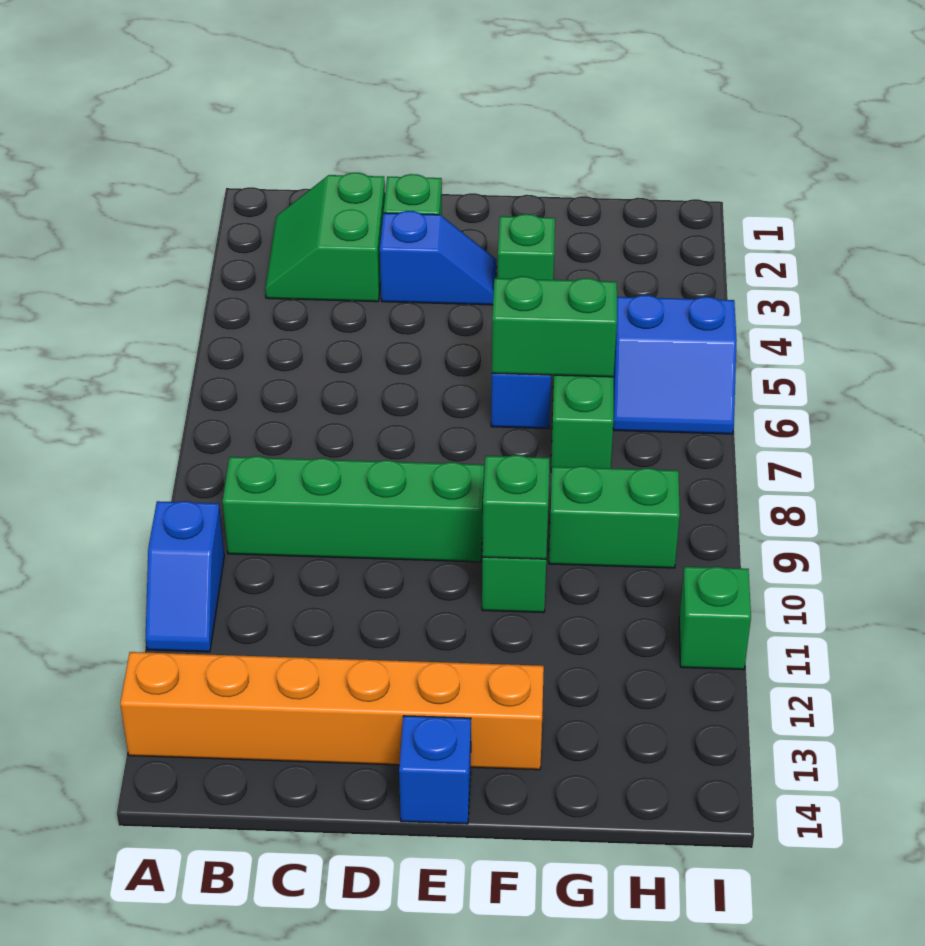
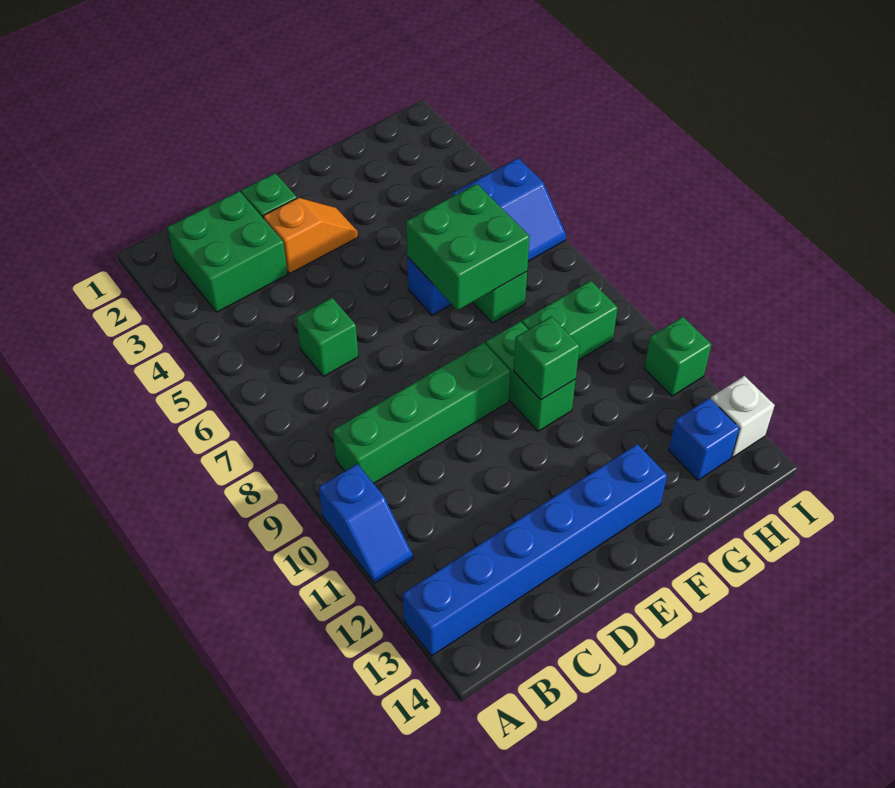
orange brick A13:F13 level 1 -> blue brick A13:F13 level 1
green slope B2:C3 level 1 top C -> green brick B2:C3 level 1
blue slope D3:E3 level 1 top D -> orange slope D3:E3 level 1 top D
blue brick E14 level 1 -> blue brick H13 level 1
green brick F3 level 1 -> green brick C6 level 1
green brick F6:G6 level 2 -> green brick F6:G7 level 2
none -> white brick I13 level 1

